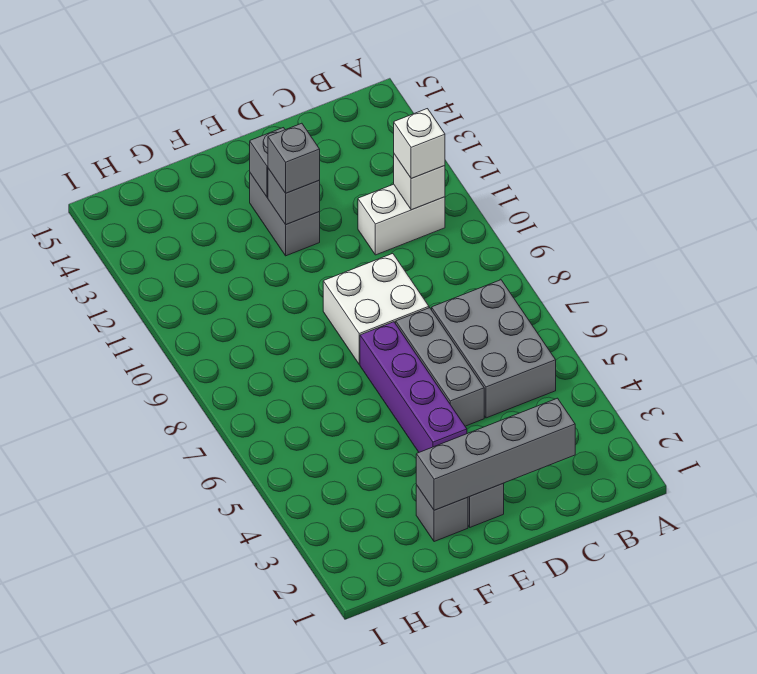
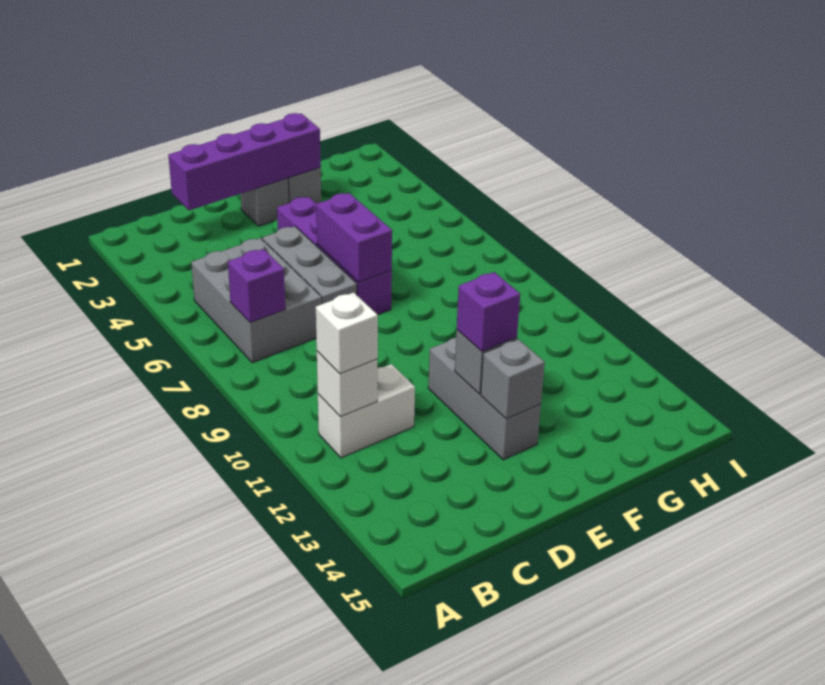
none -> purple brick B7 level 2
grey brick C2:F2 level 2 -> purple brick C2:F2 level 2
white brick D8:E9 level 1 -> none
none -> purple brick E6:E7 level 2
grey brick E12:E13 level 1 -> grey brick E11:E13 level 1
grey brick E12 level 3 -> purple brick E12 level 3

